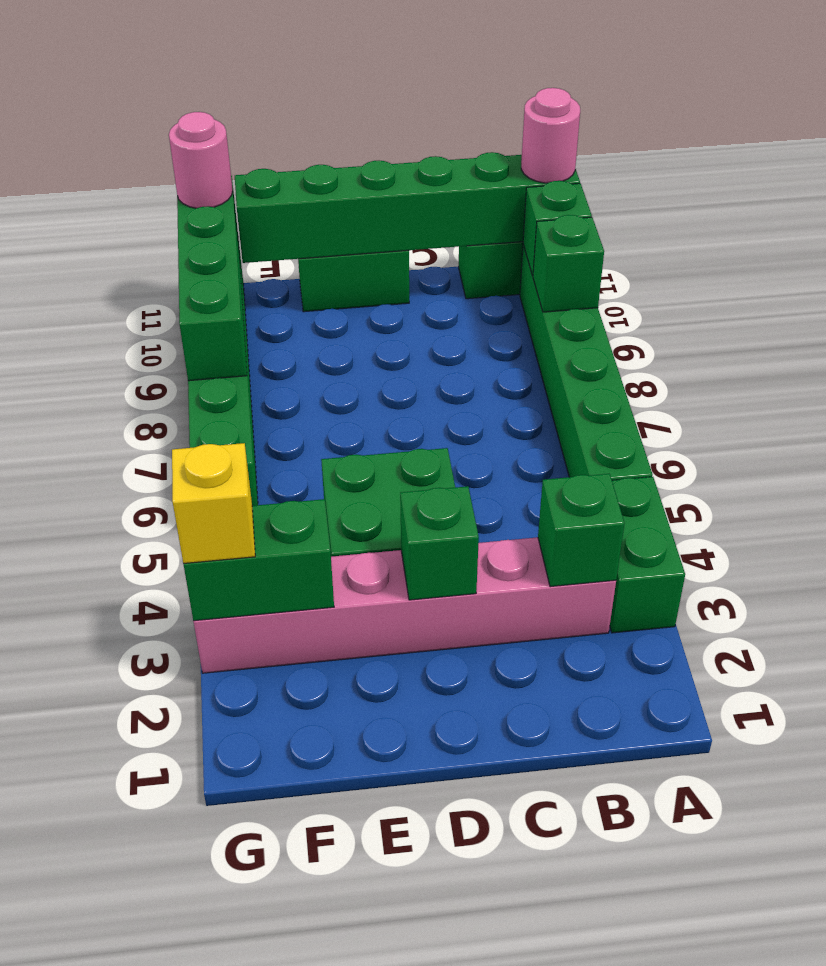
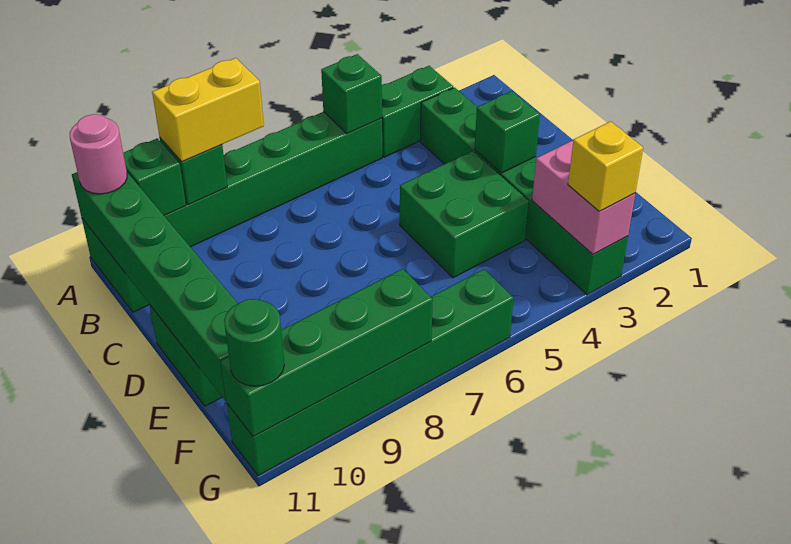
none -> yellow brick A8:A9 level 3
pink brick B3:G3 level 1 -> green brick B3:G3 level 1
green brick B3 level 2 -> green brick A5 level 2
green brick F3:G3 level 2 -> pink brick F3:G3 level 2
pink round brick G11 level 3 -> green round brick G11 level 3

